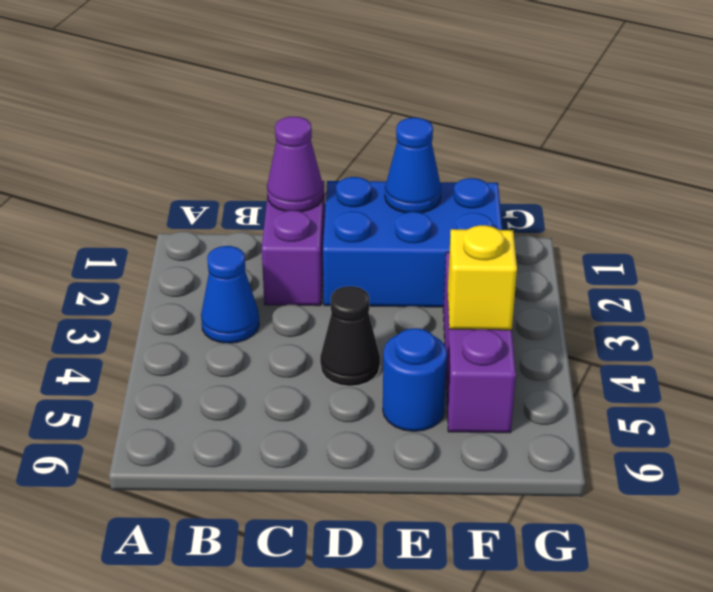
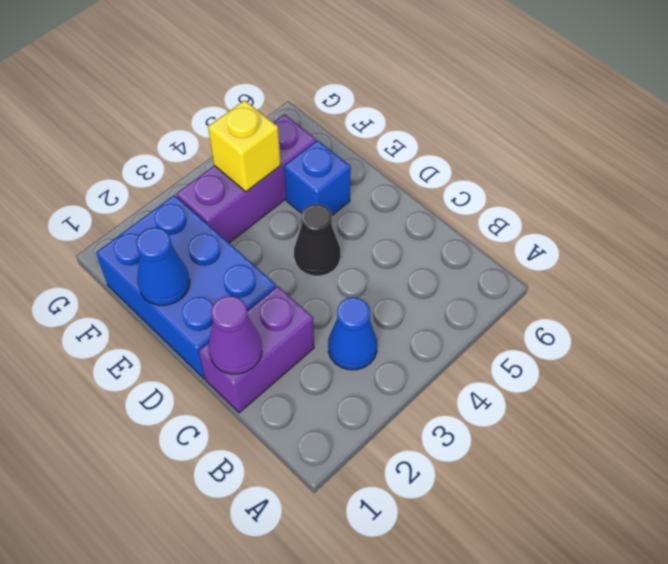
blue round brick E5 level 1 -> blue brick E5 level 1

